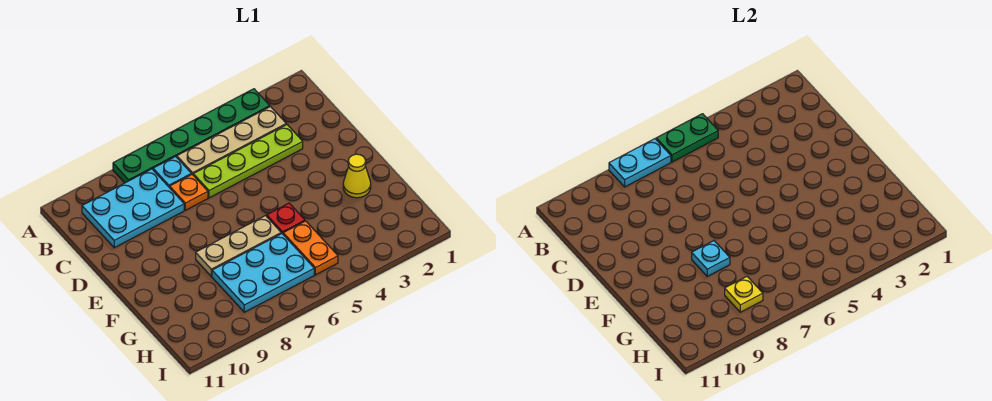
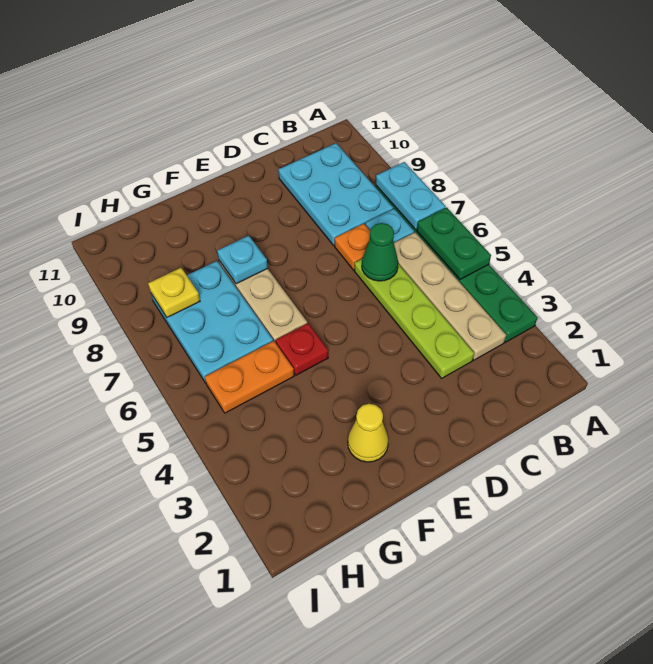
none -> green cone C6 level 2

